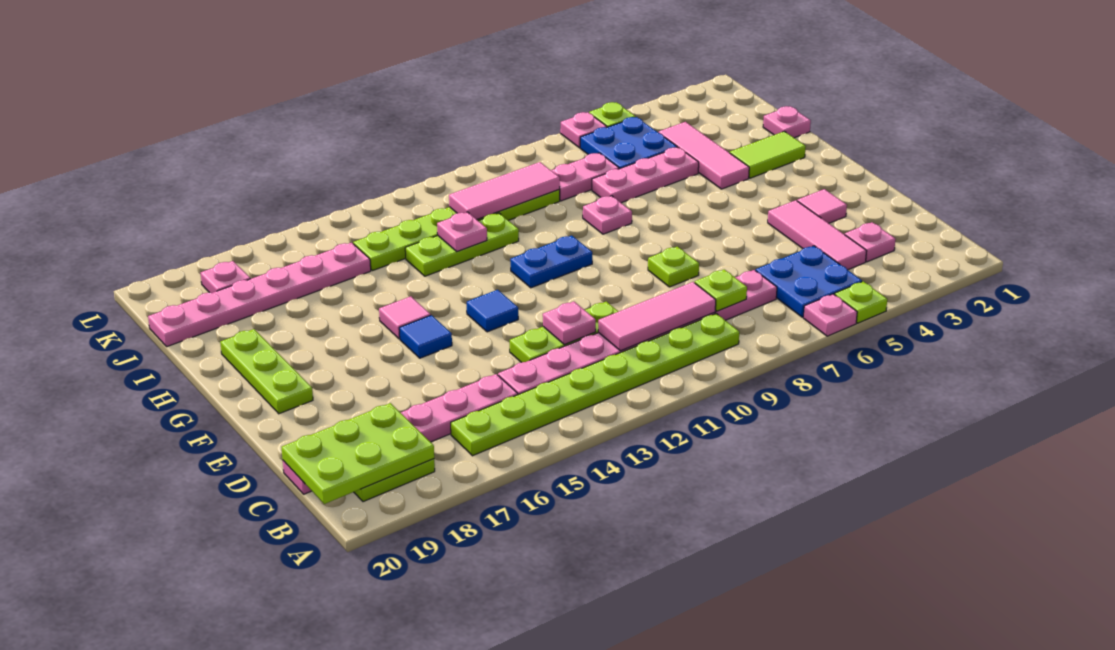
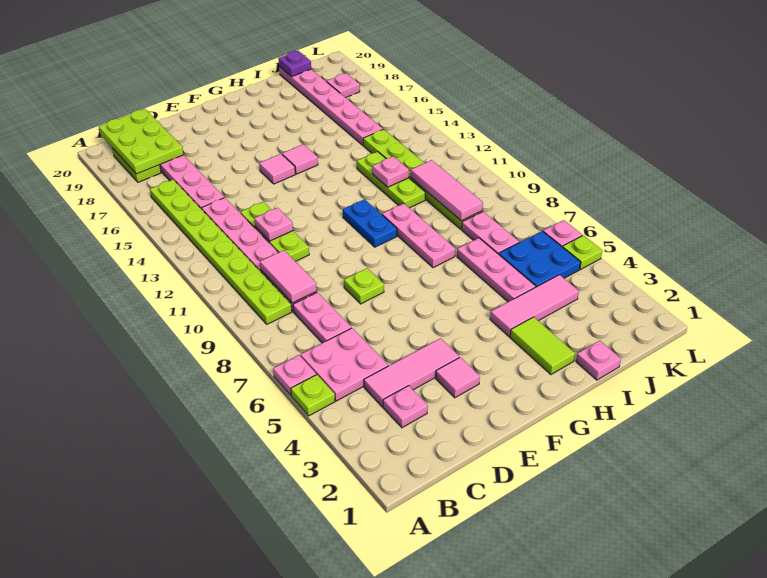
blue plate B5:C6 level 1 -> pink plate B5:C6 level 1
lime plate C8 level 2 -> none
pink tile C9:C11 level 2 -> pink tile C9:C10 level 2
blue tile F13 level 1 -> none
blue tile F15 level 1 -> pink tile F15 level 1
lime plate F19:H19 level 1 -> none
pink plate H8 level 1 -> pink plate H8:H10 level 1
none -> purple plate J20 level 2

